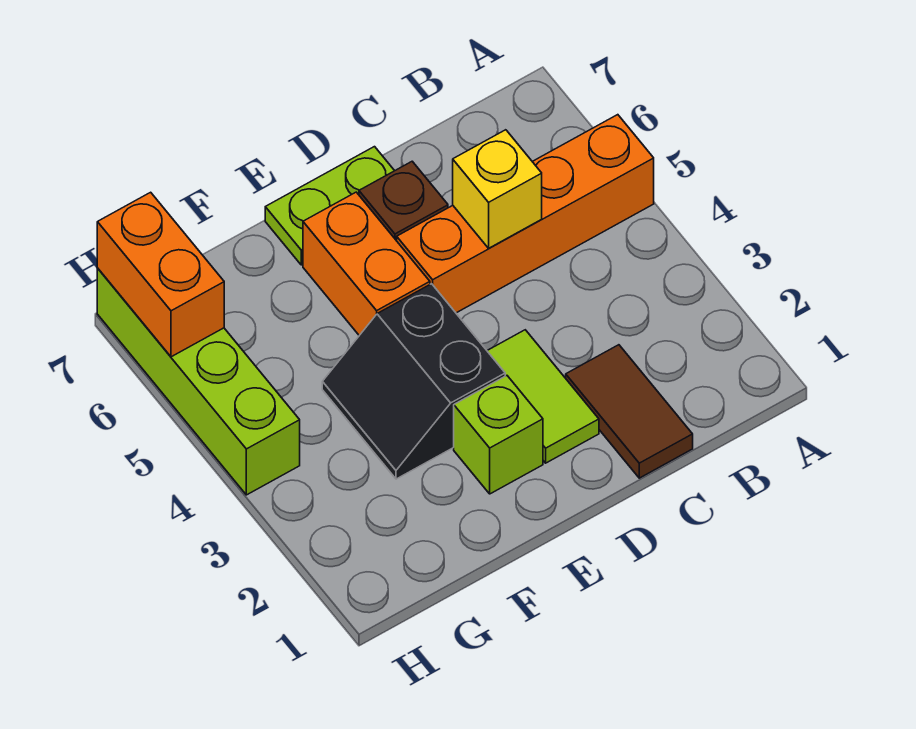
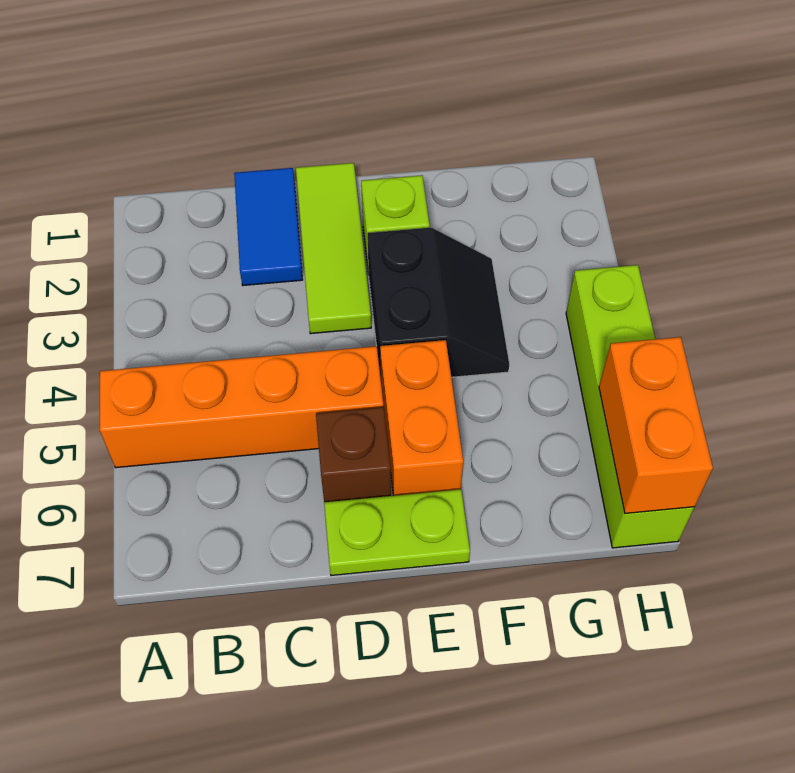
brown tile C1:C2 level 1 -> blue tile C1:C2 level 1
yellow brick C5 level 2 -> none
lime tile D2:D3 level 1 -> lime tile D1:D3 level 1

